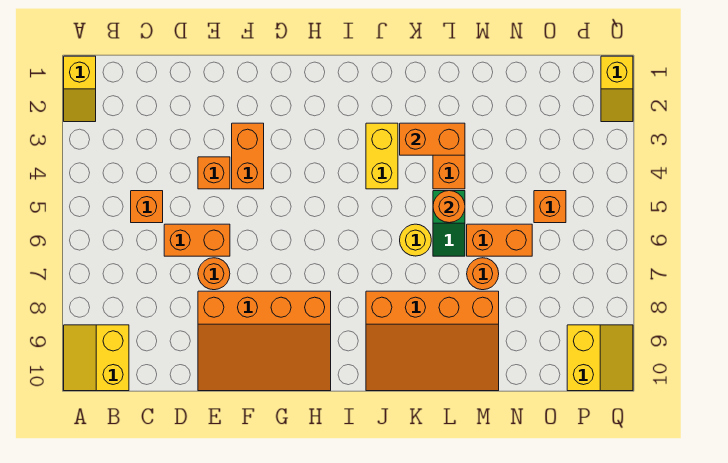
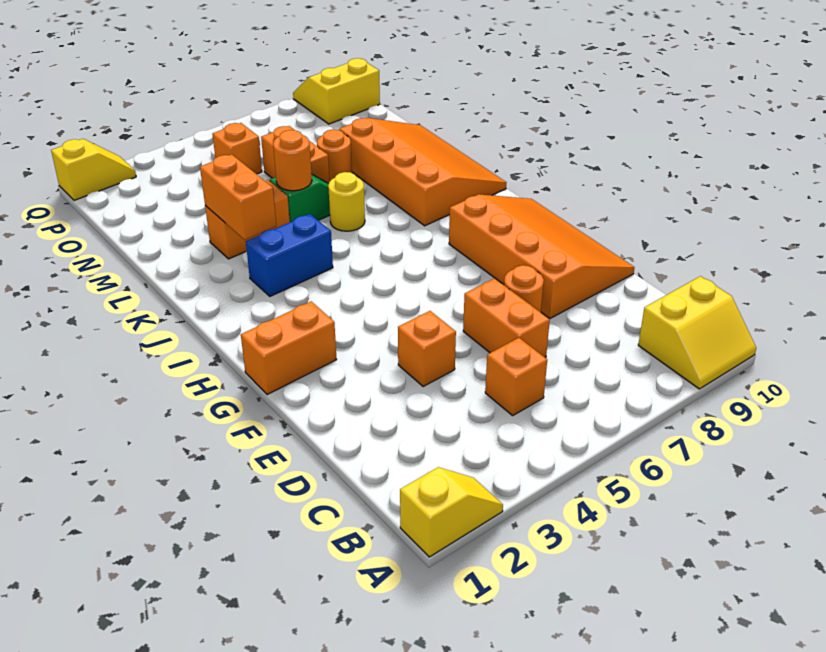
orange brick F3:F4 level 1 -> orange brick G1:G2 level 1
yellow brick J3:J4 level 1 -> blue brick J3:J4 level 1

